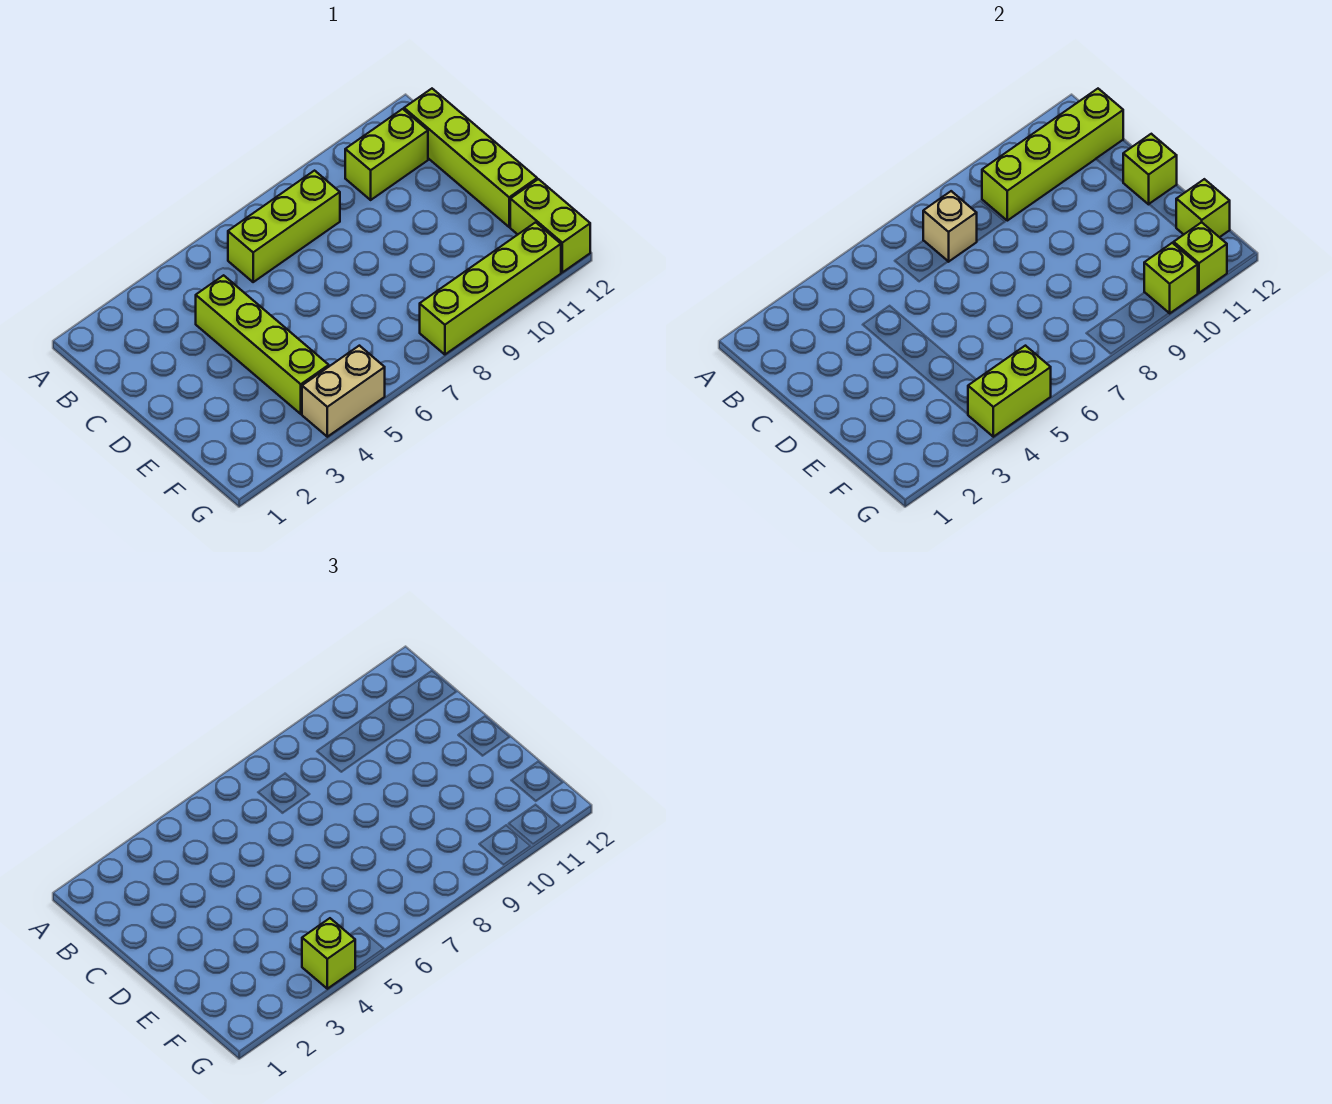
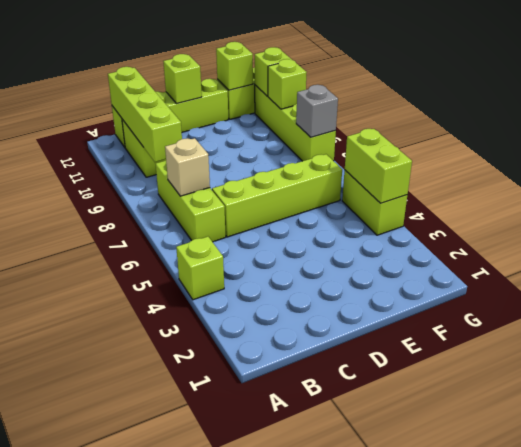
lime brick C4:F4 level 1 -> lime brick C6:F6 level 1
tan brick G4:G5 level 1 -> lime brick G4:G5 level 1
lime brick G4 level 3 -> lime brick A4 level 1
none -> grey brick G8 level 2

